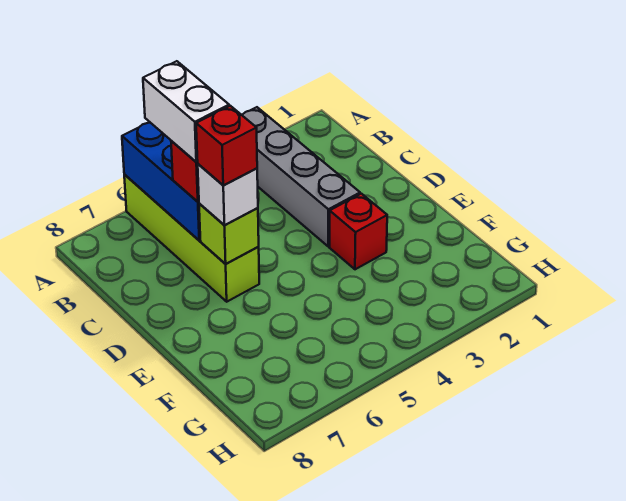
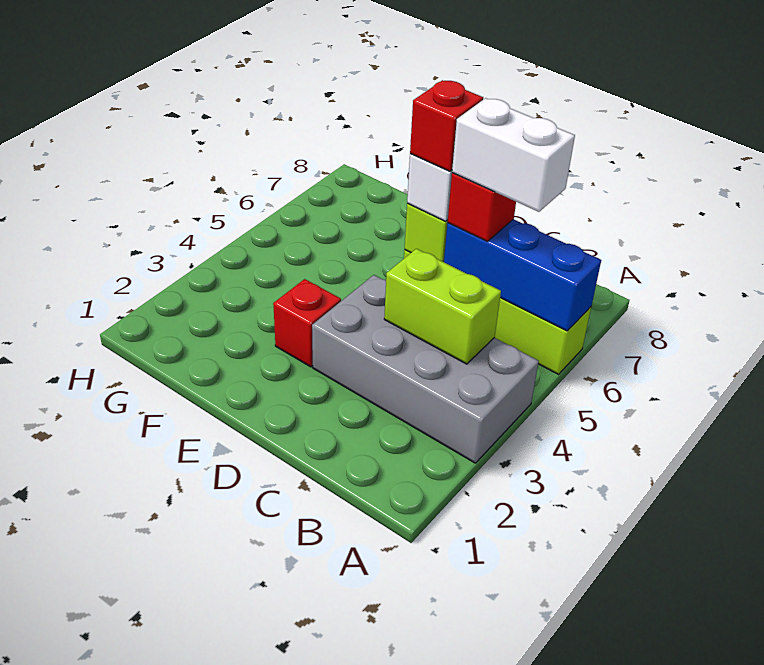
grey brick A3:D3 level 1 -> grey brick A3:D4 level 1
none -> lime brick B4:C4 level 2

